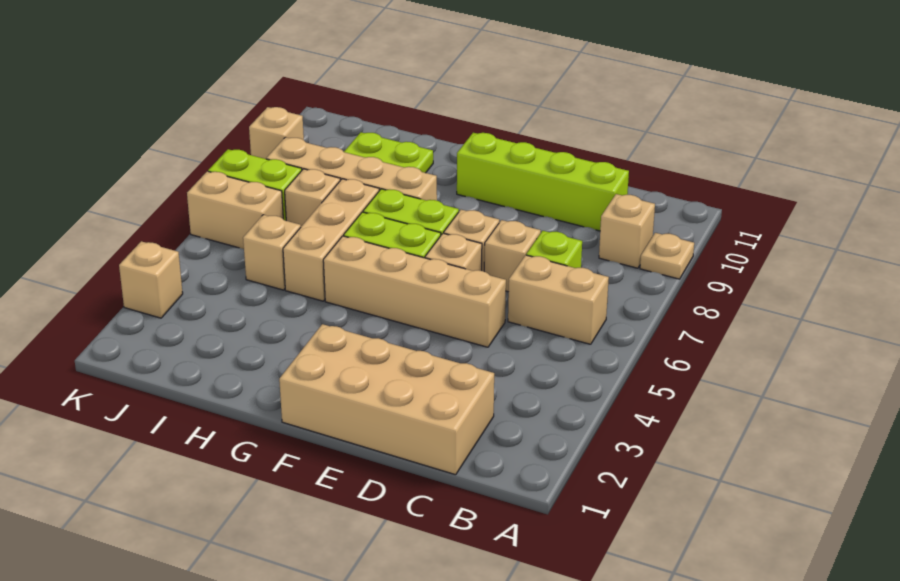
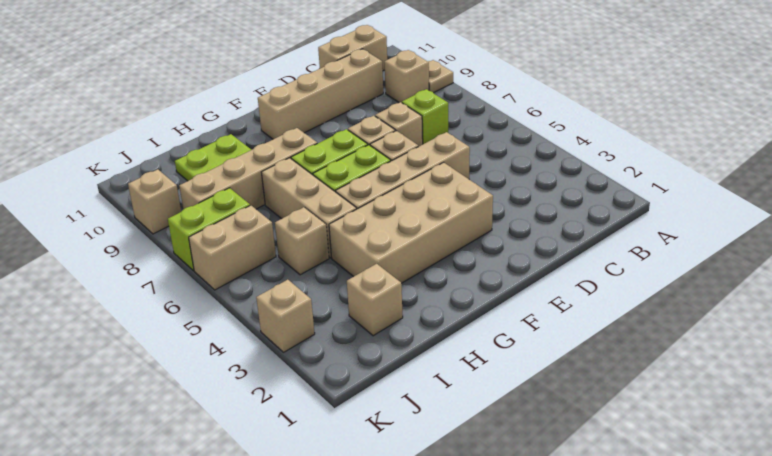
tan brick B6:C6 level 1 -> tan brick B11:C11 level 1
tan brick C1:F2 level 1 -> tan brick E3:H4 level 1
lime brick C10:F10 level 1 -> tan brick C10:F10 level 1
tan brick I7 level 1 -> tan brick I2 level 1

